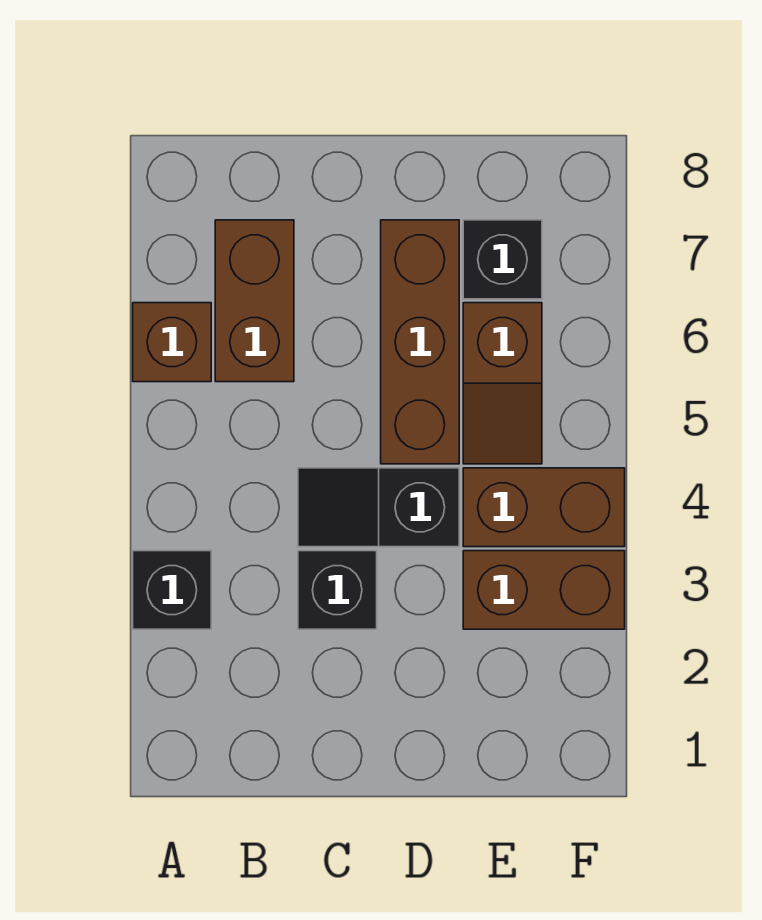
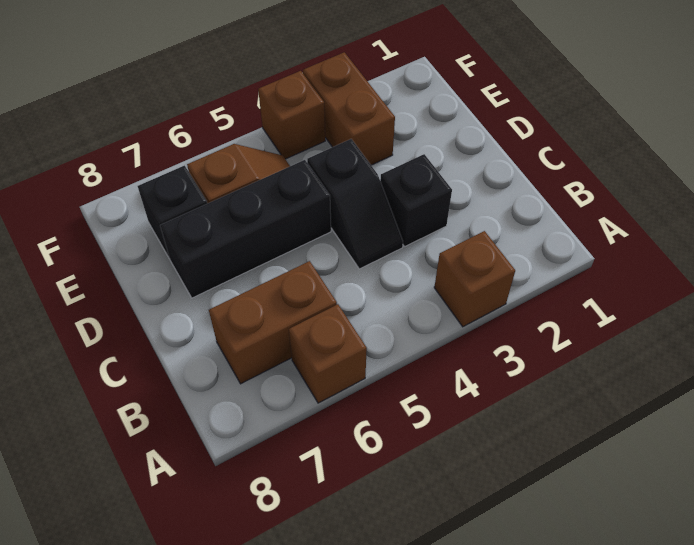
black brick A3 level 1 -> brown brick A3 level 1
brown brick D5:D7 level 1 -> black brick D5:D7 level 1
brown brick E4:F4 level 1 -> brown brick F4 level 1

